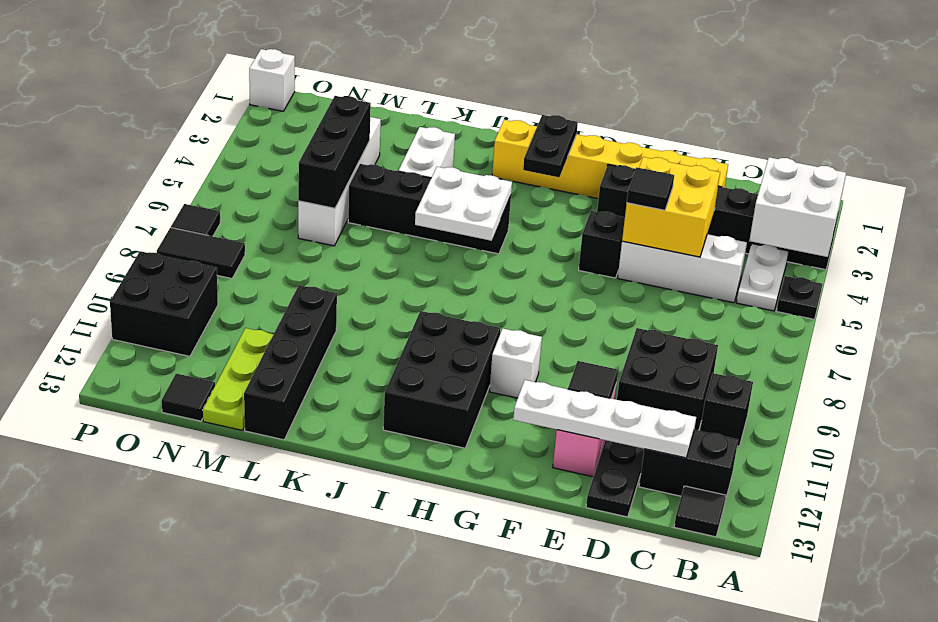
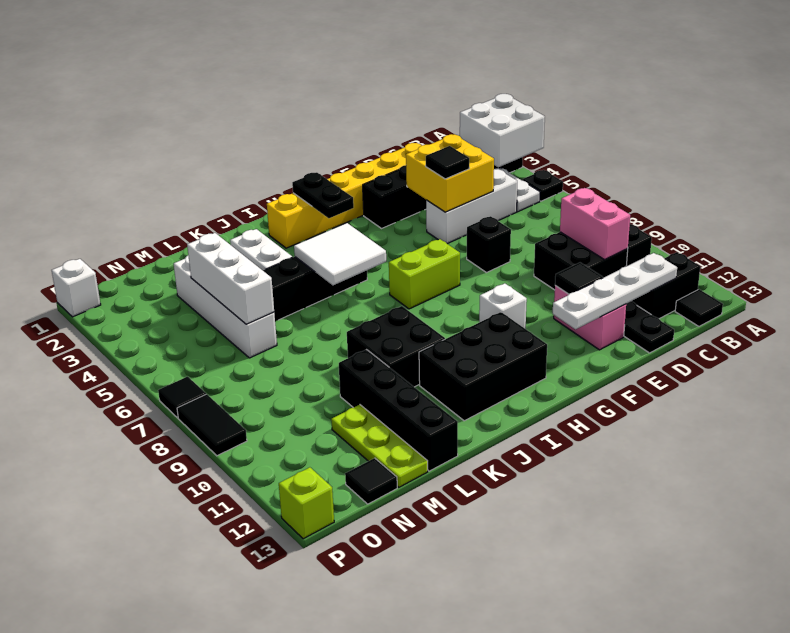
none -> pink brick C9:C10 level 2
black brick F5 level 1 -> black brick E7 level 1
none -> lime brick G7:H7 level 1
black brick H10:I12 level 1 -> black brick H11:J12 level 1
white plate I5:J6 level 2 -> white tile I5:J6 level 2
black brick M4:M6 level 2 -> white brick M4:M6 level 2
black tile O8:P8 level 1 -> black tile P8:P9 level 1
black brick O10:P11 level 1 -> black brick J9:K10 level 1
none -> lime brick P13 level 1

